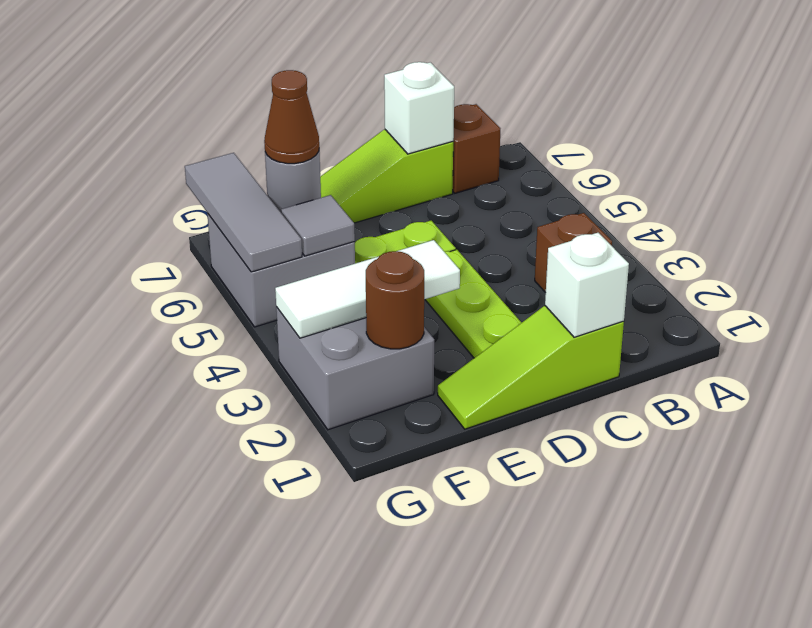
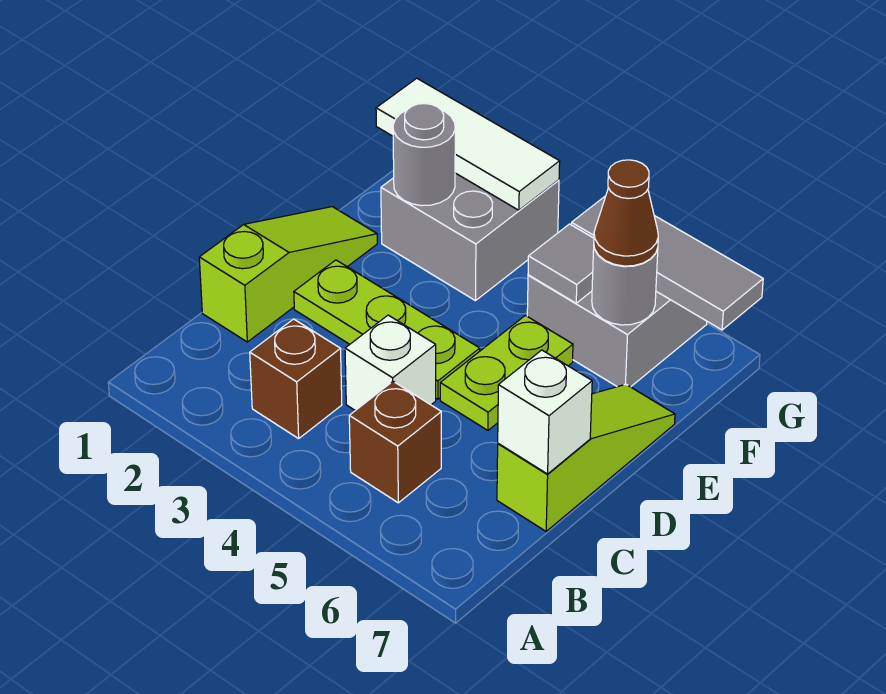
brown brick B7 level 1 -> brown brick B5 level 1
white brick C1 level 2 -> white brick C4 level 1
white tile E3:G3 level 2 -> white tile G1:G3 level 2
brown round brick F2 level 2 -> grey round brick F2 level 2

